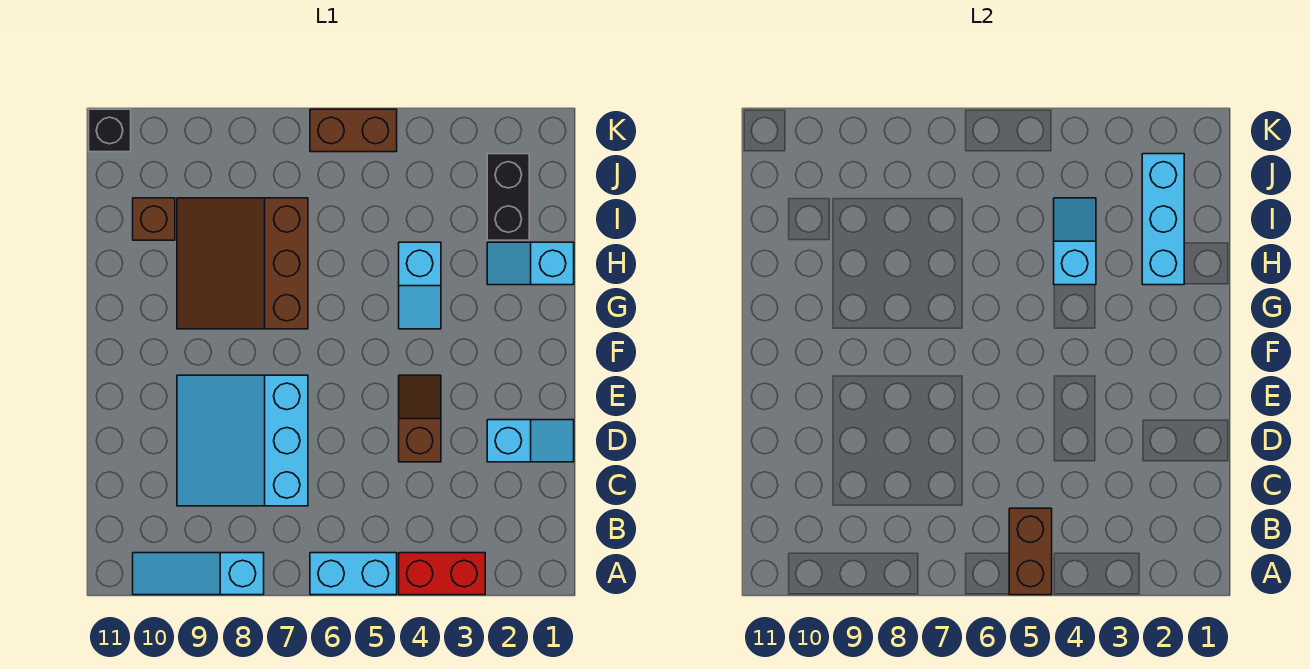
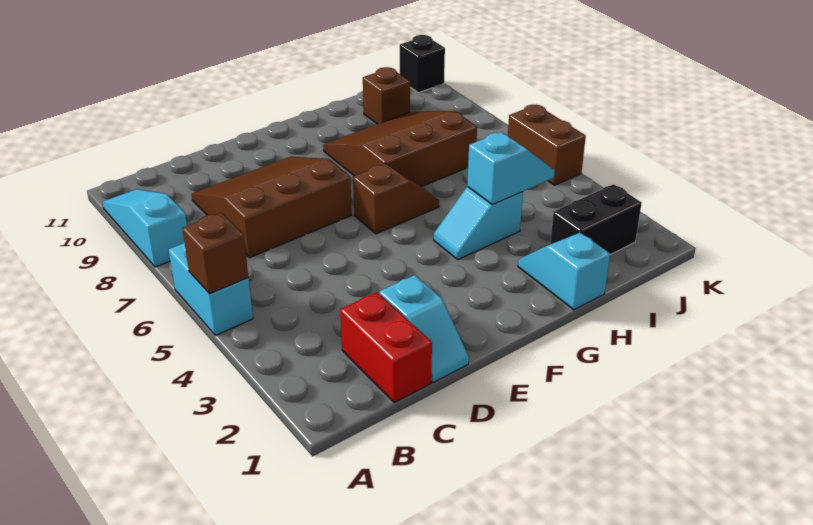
red brick A3:A4 level 1 -> red brick C1:C2 level 1
brown brick A5:B5 level 2 -> brown brick A5 level 2
cyan slope C7:E9 level 1 top 7 -> brown slope C7:E9 level 1 top 7
brown slope D4:E4 level 1 top D -> brown slope F6:G6 level 1 top F
cyan brick H2:J2 level 2 -> none

